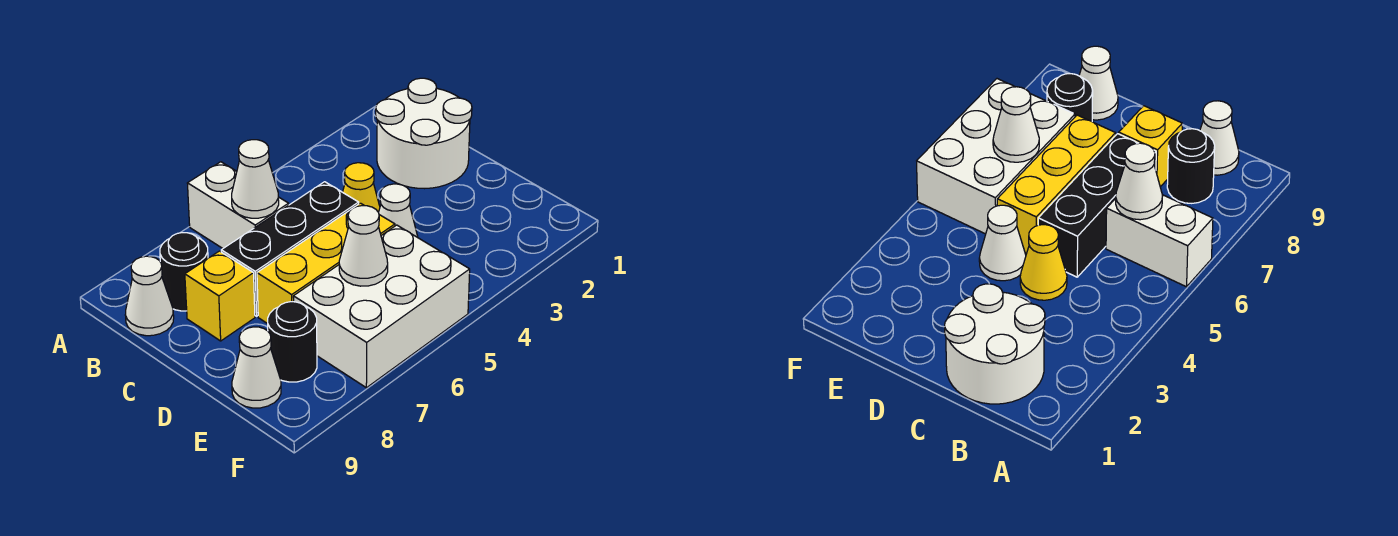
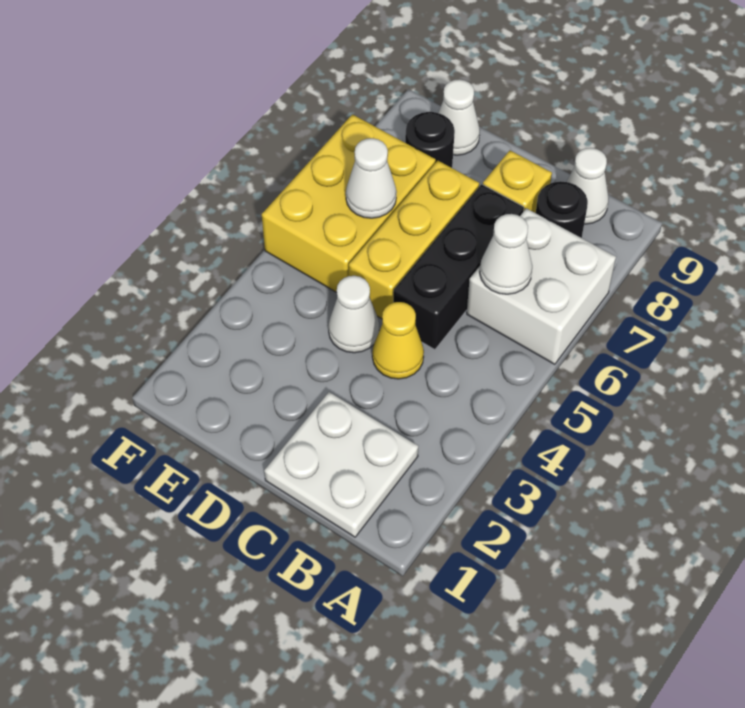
white brick A6:B6 level 1 -> white brick A6:B7 level 1
white round brick B1:C2 level 1 -> white plate B1:C2 level 1
white brick E5:F7 level 1 -> yellow brick E5:F7 level 1

